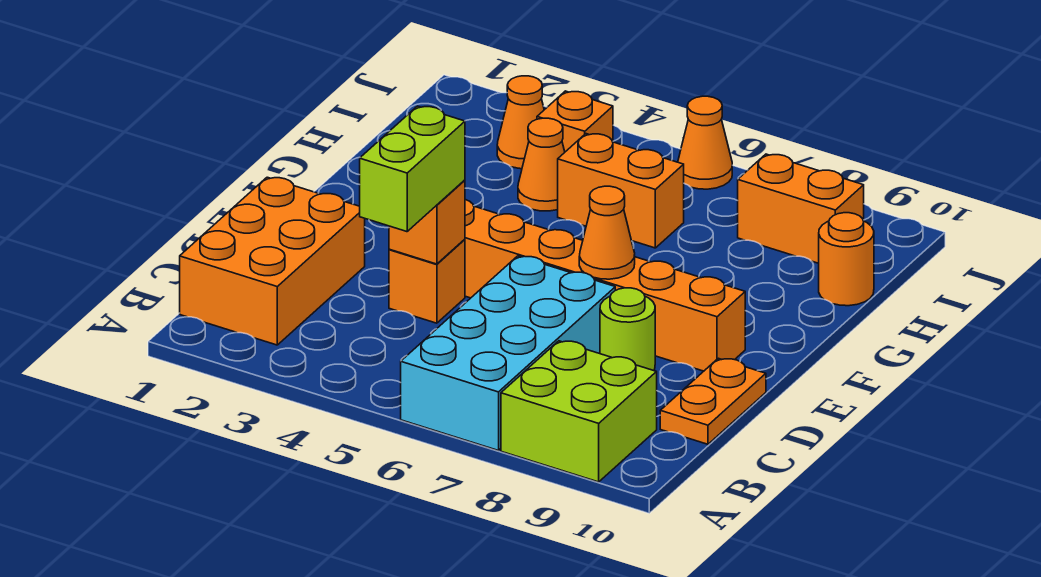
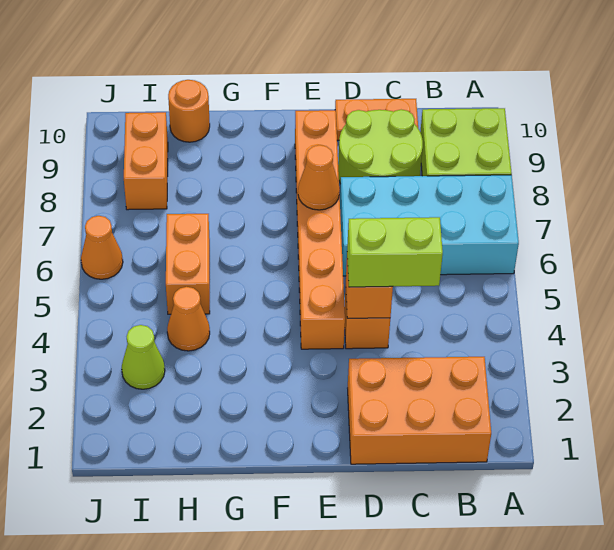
lime round brick D8 level 1 -> lime round brick C8:D9 level 1
orange cone I3 level 1 -> lime cone I3 level 1
orange brick I4 level 1 -> none

